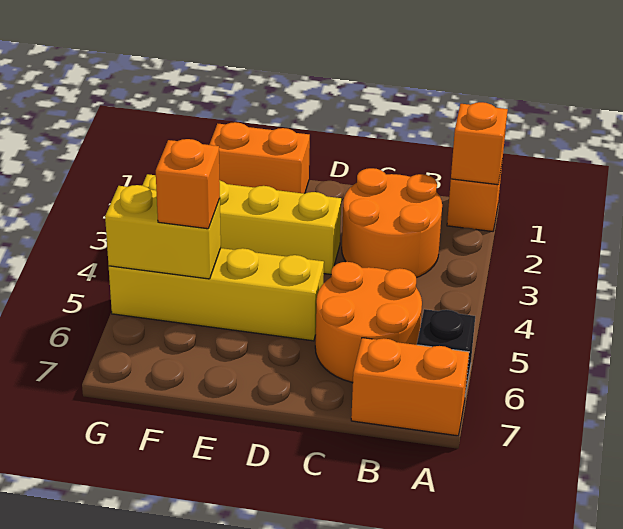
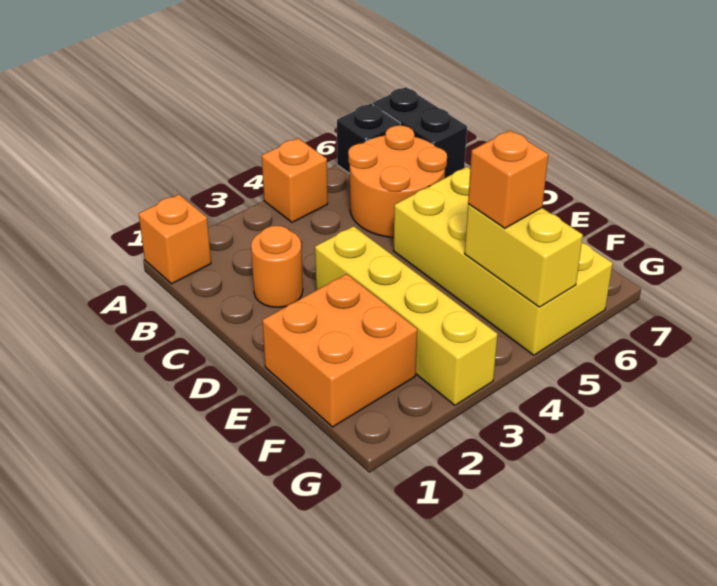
orange brick A1 level 2 -> orange brick A4 level 1
orange brick A7:B7 level 1 -> black brick A7:B7 level 1
orange round brick B2:C3 level 1 -> orange round brick C2 level 1
yellow brick D5:G5 level 1 -> yellow brick D5:G6 level 1
orange brick E1:F1 level 1 -> orange brick E1:F2 level 1

